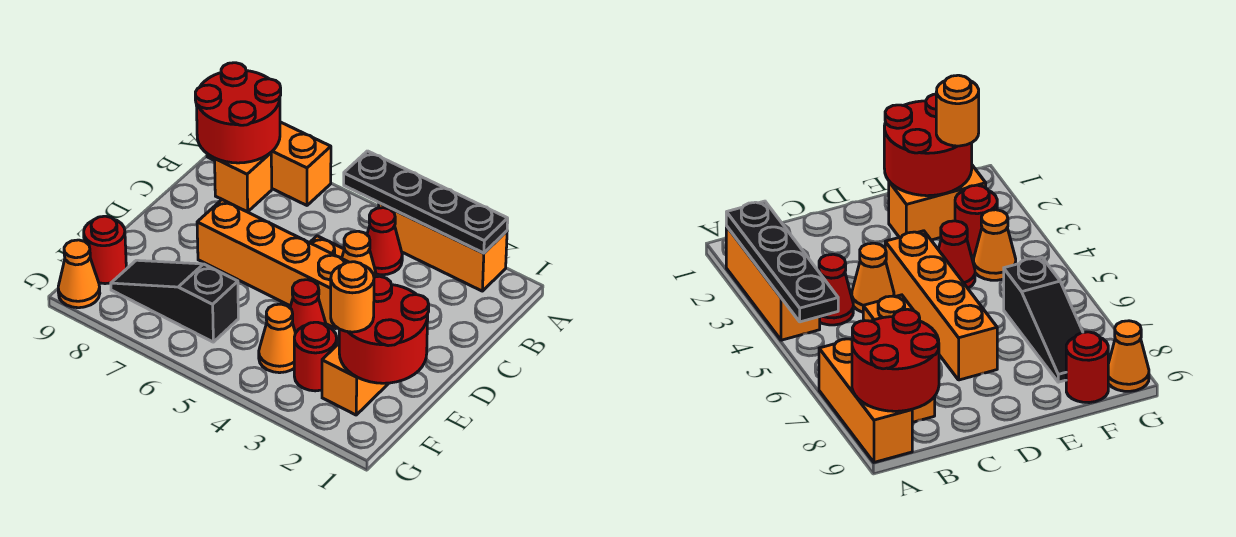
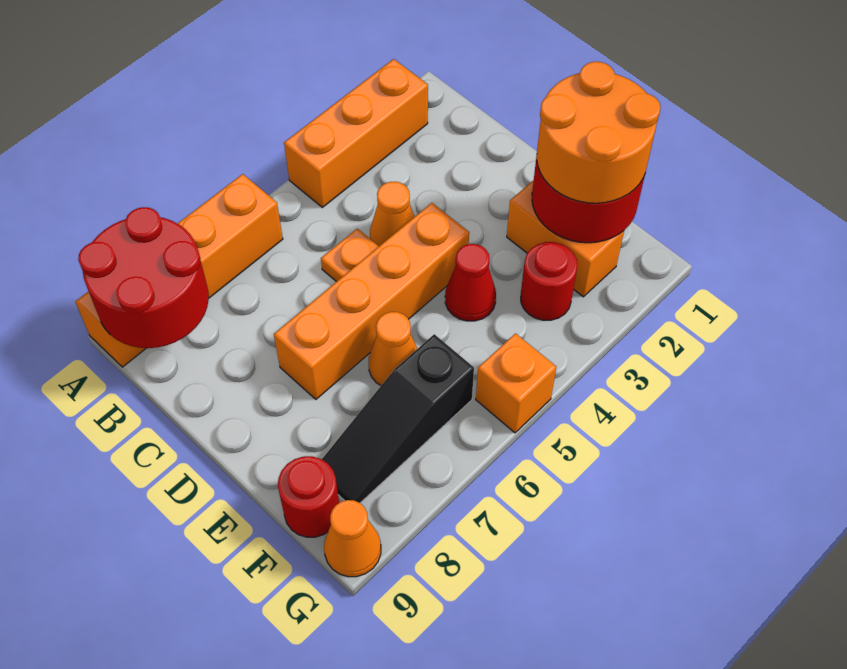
black plate A2:A5 level 2 -> none
orange brick A7:A9 level 1 -> orange brick A6:A9 level 1
red cone B4 level 1 -> none
orange brick B8 level 1 -> orange brick G5 level 1
orange round brick F2 level 3 -> orange round brick E1:F2 level 3
orange cone F4 level 1 -> orange cone E6 level 1

